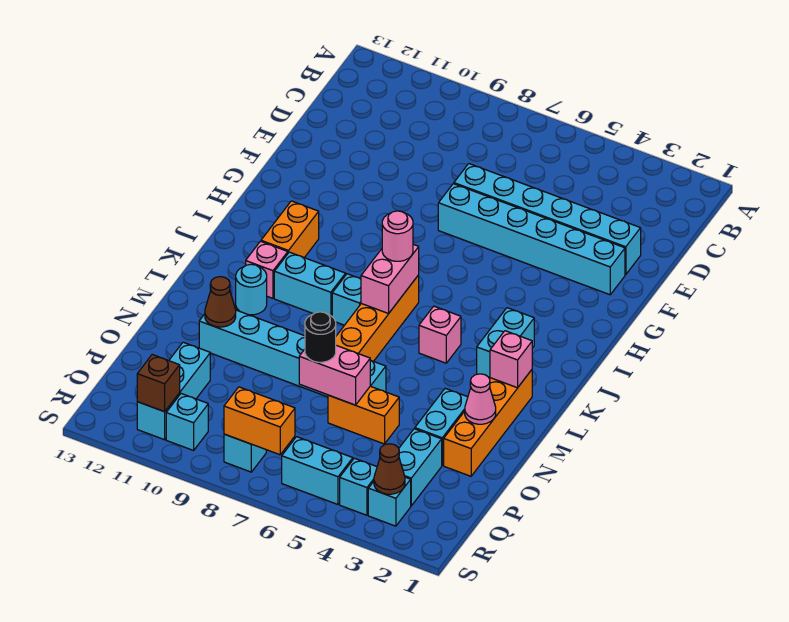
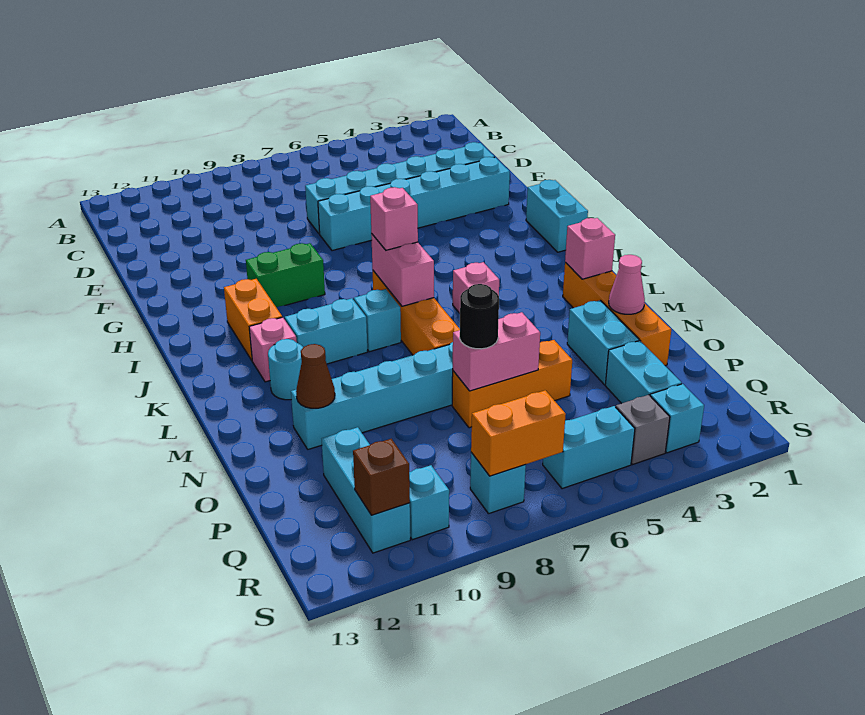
none -> green brick H9:H10 level 1
cyan brick J3:K3 level 1 -> cyan brick H1:I1 level 1
pink round brick J7 level 3 -> pink brick J7 level 3
orange brick O5:O6 level 1 -> orange brick O5:O7 level 1
brown cone R3 level 2 -> none
cyan brick R4 level 1 -> grey brick R4 level 1

